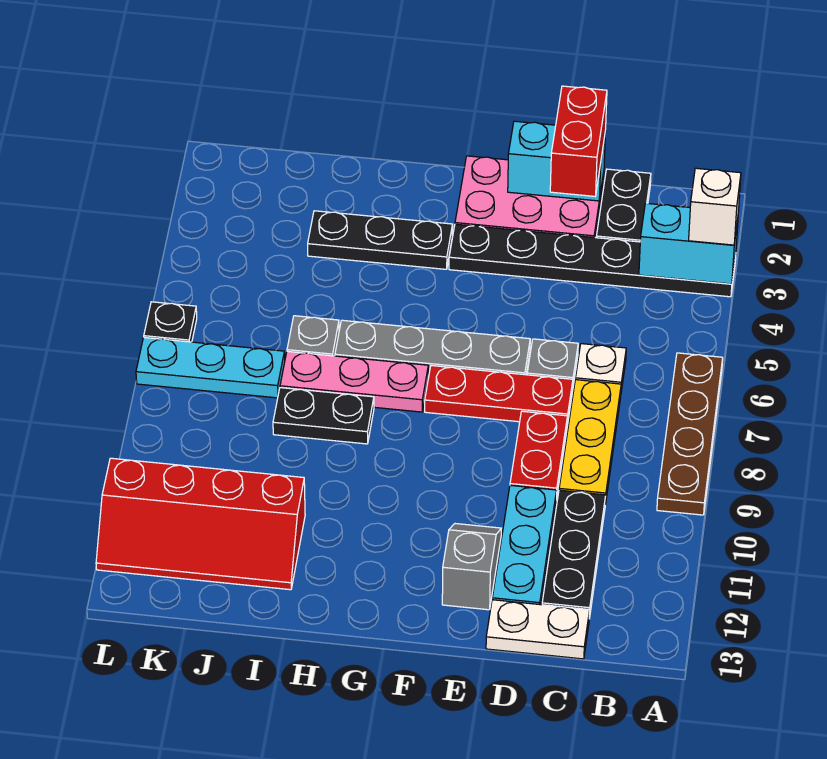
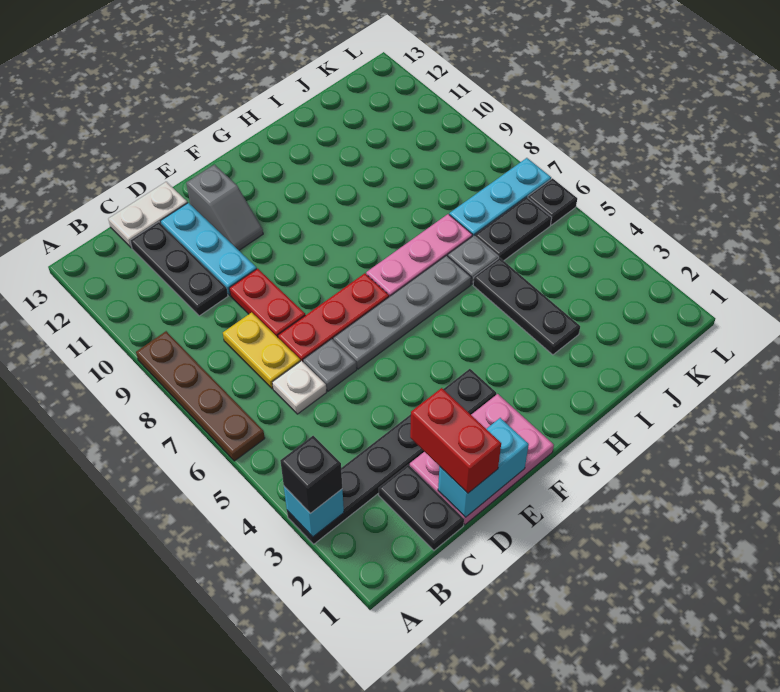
cyan brick A3:B3 level 2 -> cyan brick A3 level 2
white brick A3 level 3 -> black brick A3 level 3
yellow plate C7:C9 level 1 -> yellow plate C7:C8 level 1
black plate G3:I3 level 1 -> black plate I3:I5 level 1
black plate H8:I8 level 1 -> black plate J6:K6 level 1
red slope I11:L12 level 1 top 11 -> none

